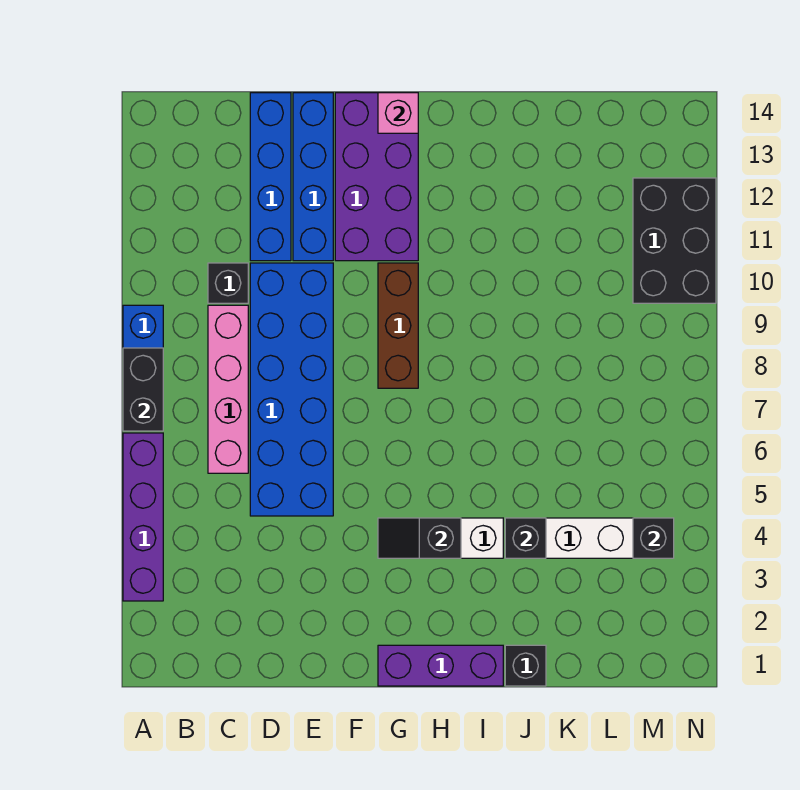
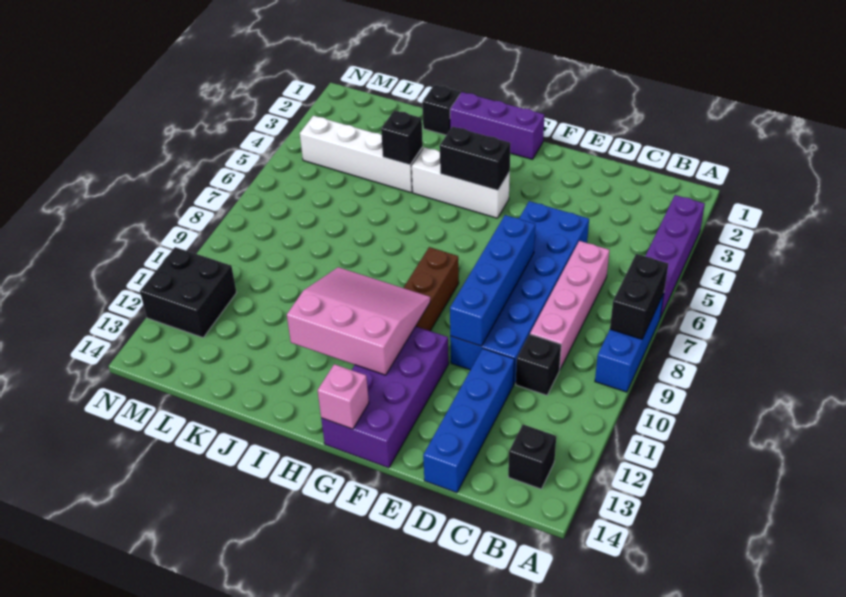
blue brick E11:E14 level 1 -> blue brick E7:E10 level 2
black slope G4:H4 level 2 top H -> black brick G4:H4 level 2
none -> pink slope G10:I12 level 2 top 12
black brick M4 level 2 -> black brick B13 level 1
black brick M10:N12 level 1 -> black brick M11:N12 level 1

